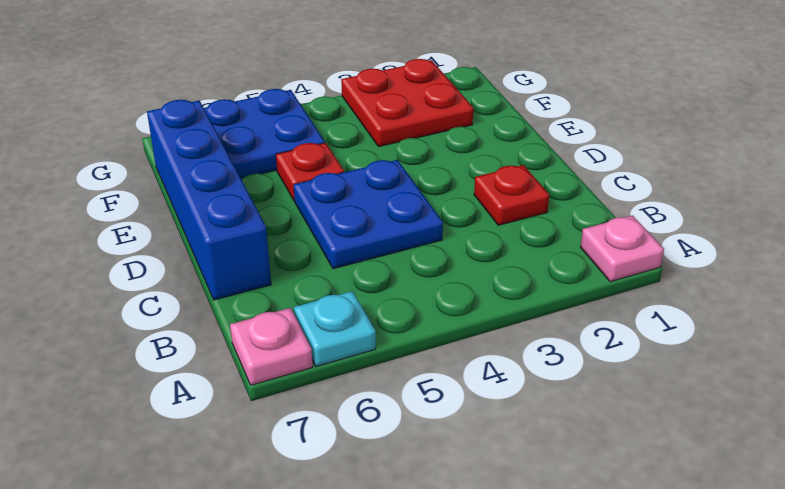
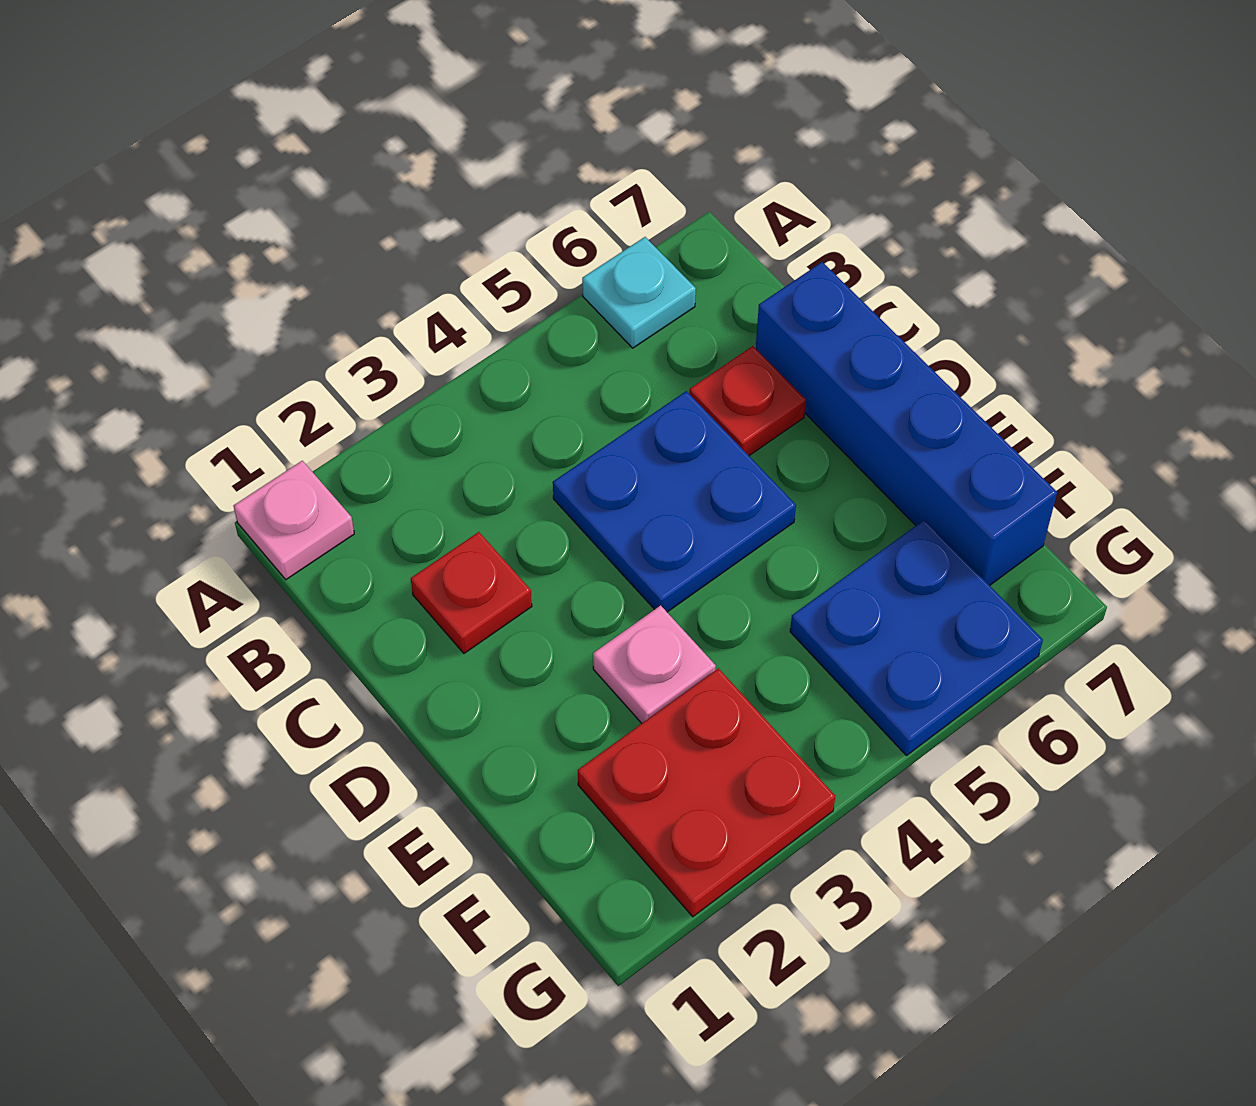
pink plate A7 level 1 -> pink plate E3 level 1
red plate E5 level 1 -> red plate C6 level 1

